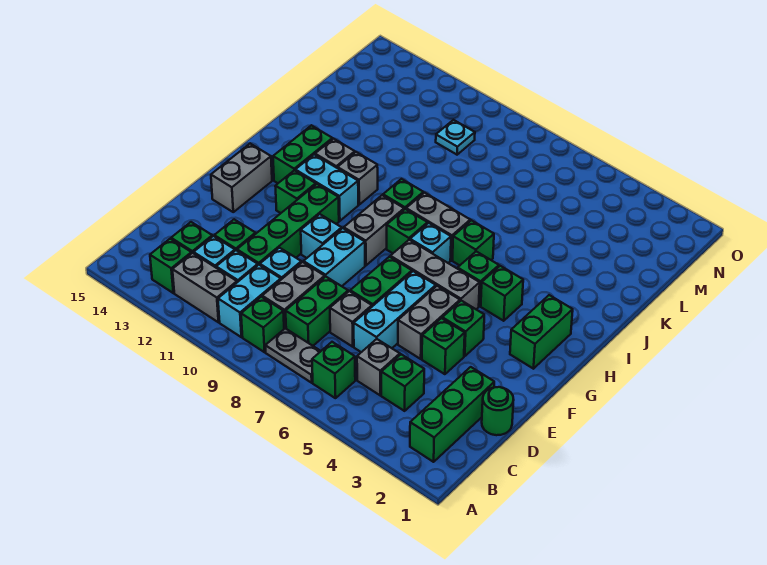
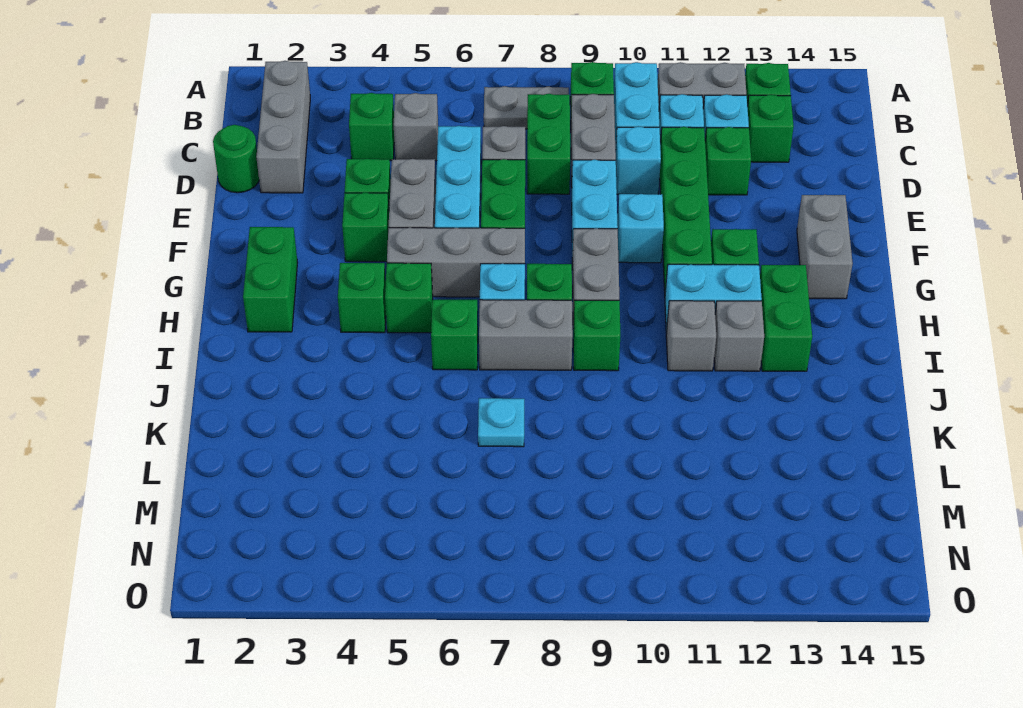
green brick B2:D2 level 1 -> grey brick B2:D2 level 1
green brick B6 level 1 -> none
cyan plate M10 level 1 -> cyan plate K7 level 1

